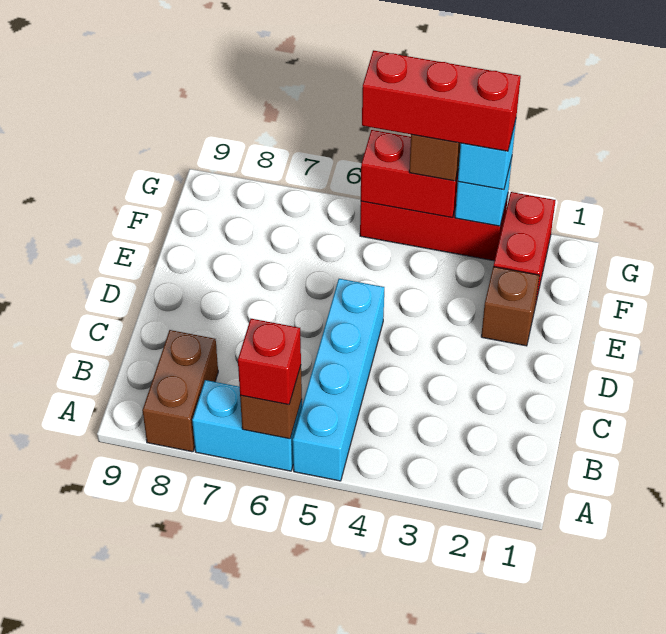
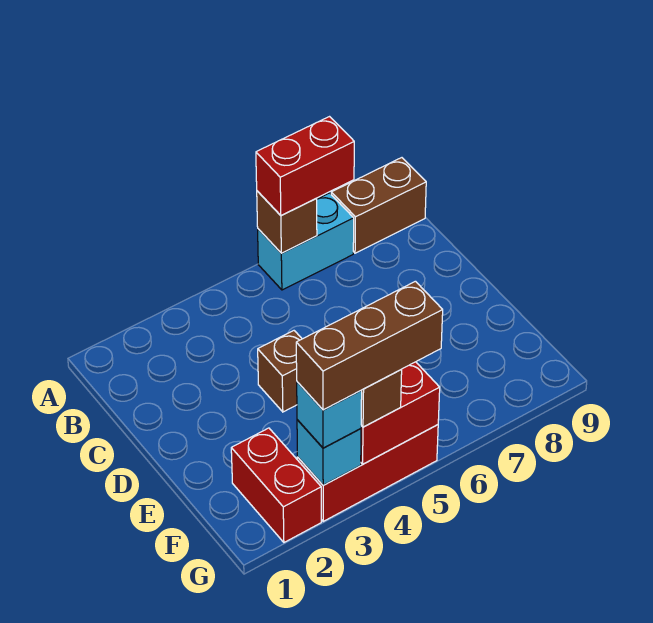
cyan brick A5:D5 level 1 -> none
red brick A6 level 3 -> red brick A6:A7 level 3
brown brick A8:B8 level 1 -> brown brick A8:A9 level 1
brown brick E2 level 1 -> brown brick D4 level 1
red brick G3:G5 level 4 -> brown brick G3:G5 level 4

